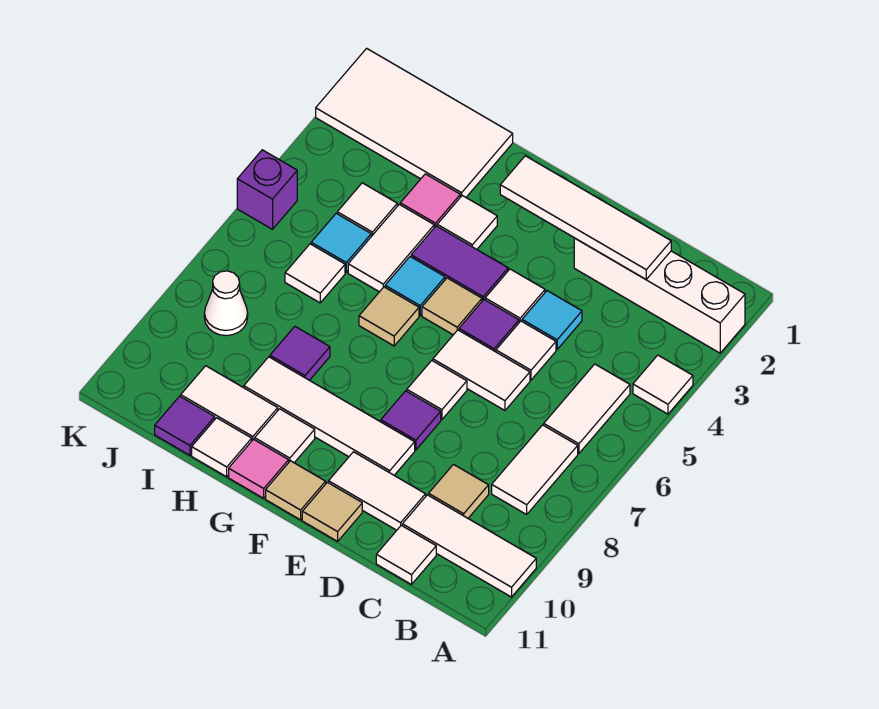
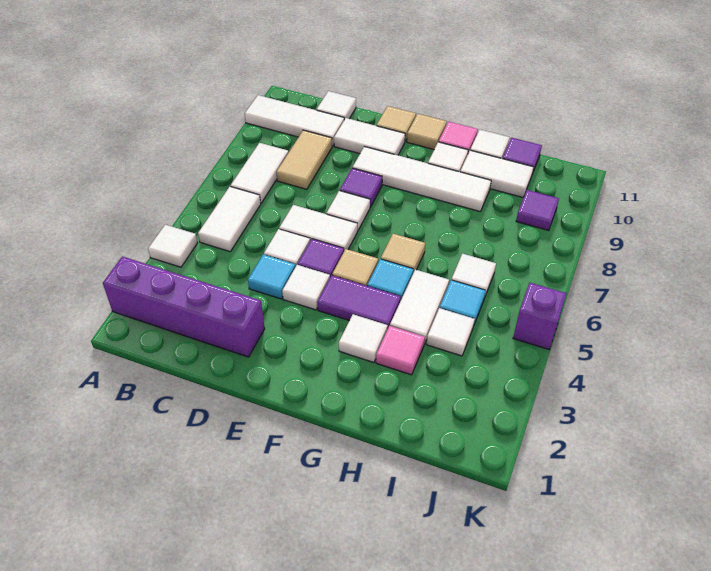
white brick A2:D2 level 1 -> purple brick A2:D2 level 1
white tile C2:F2 level 2 -> none
tan tile C9 level 1 -> tan tile C8:C9 level 1
white tile H1:K2 level 1 -> none
purple tile H8 level 1 -> purple tile J9 level 1
white cone J8 level 1 -> none

